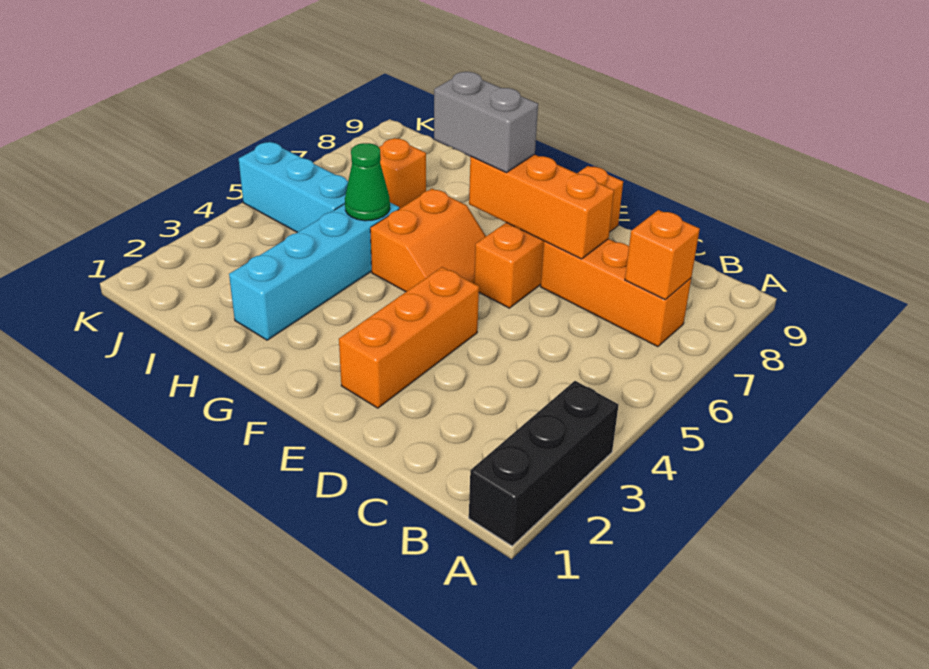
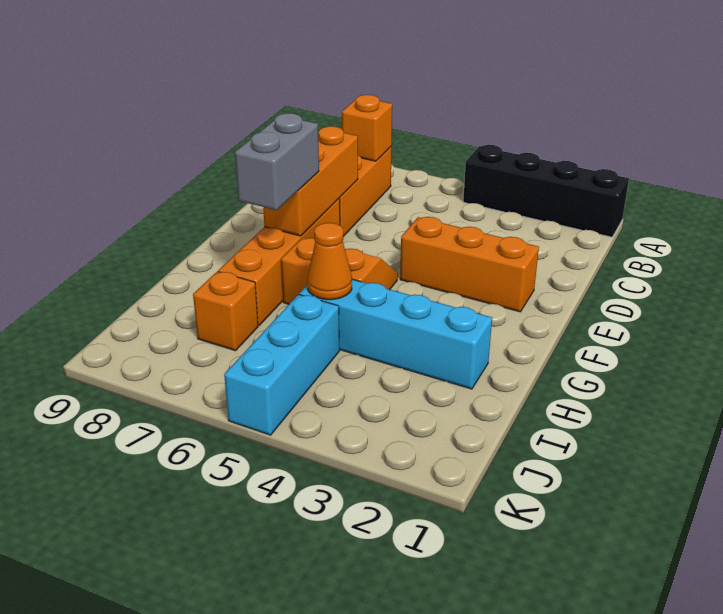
black brick A1:A3 level 1 -> black brick A1:A4 level 1
orange brick E6:E9 level 1 -> orange brick E7:H7 level 1
green cone H5 level 2 -> orange cone H5 level 2

